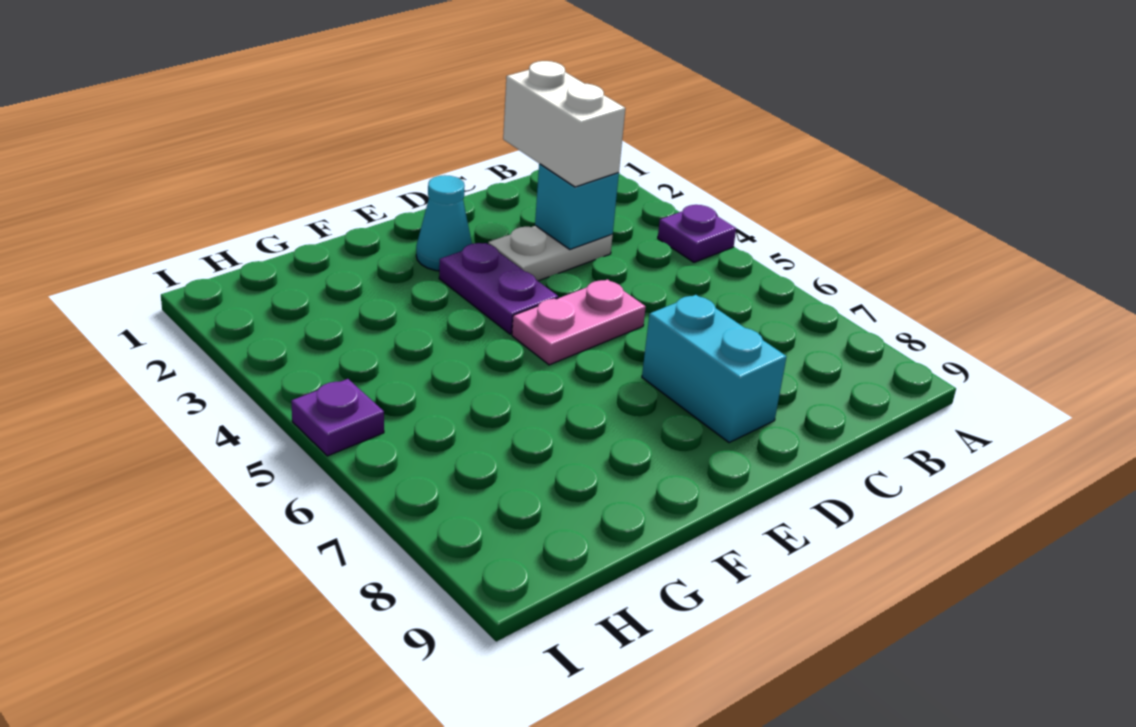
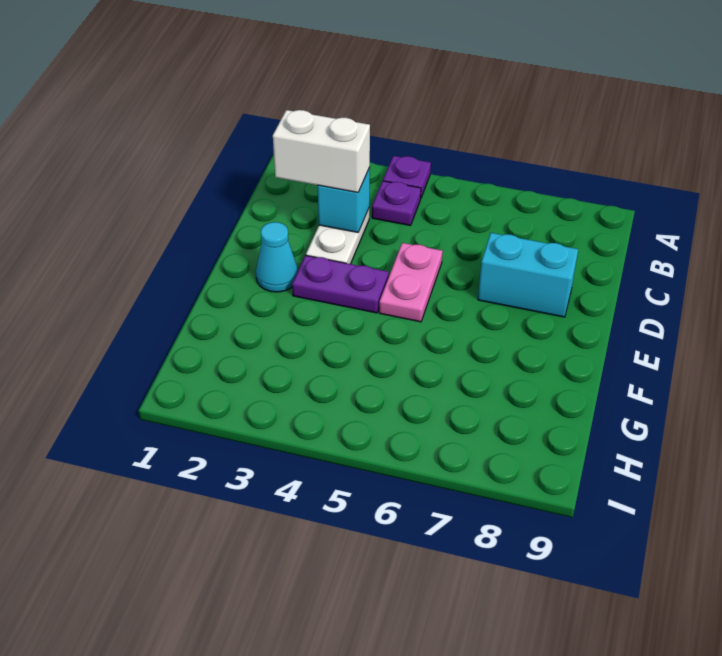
purple plate I5 level 1 -> purple plate B4 level 1

